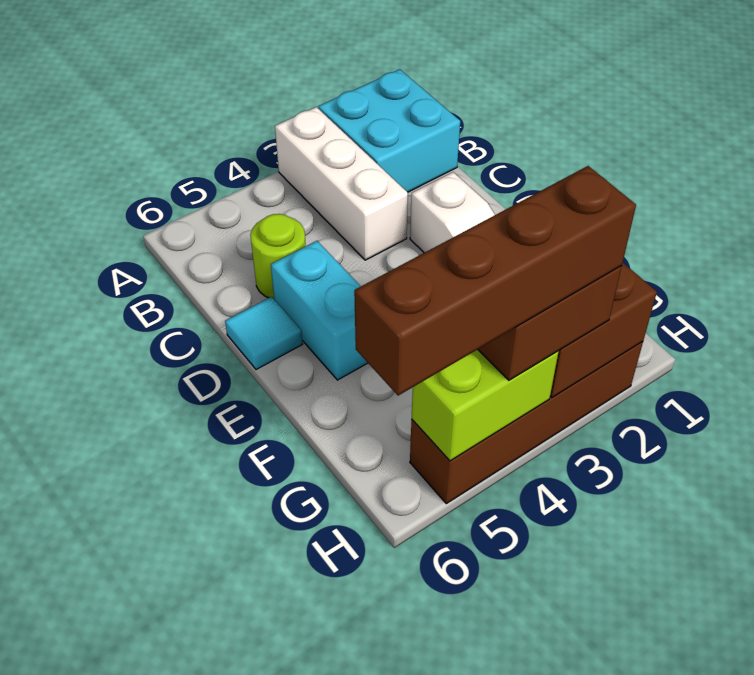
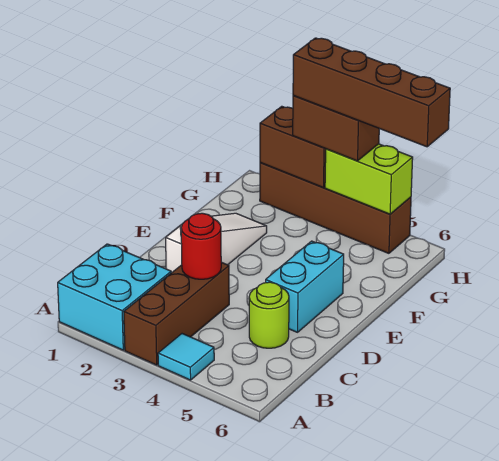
white brick A3:C3 level 1 -> brown brick A3:C3 level 1
none -> red round brick C3 level 2
cyan tile D6 level 1 -> cyan tile A4 level 1

